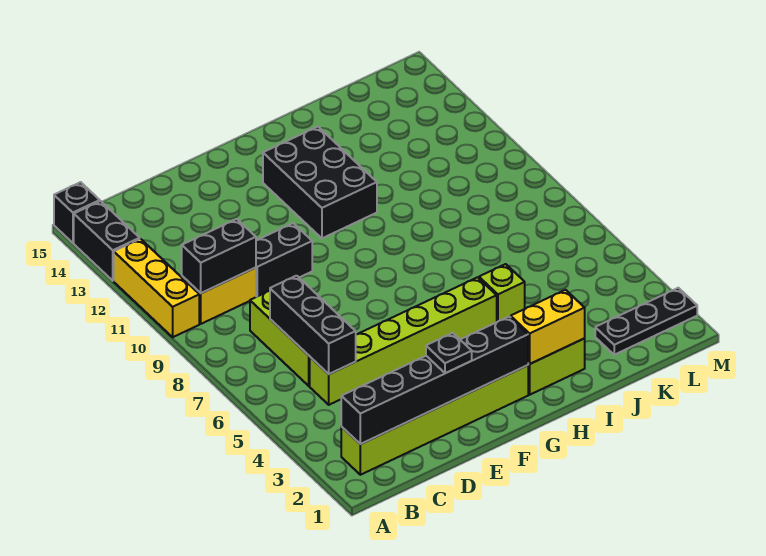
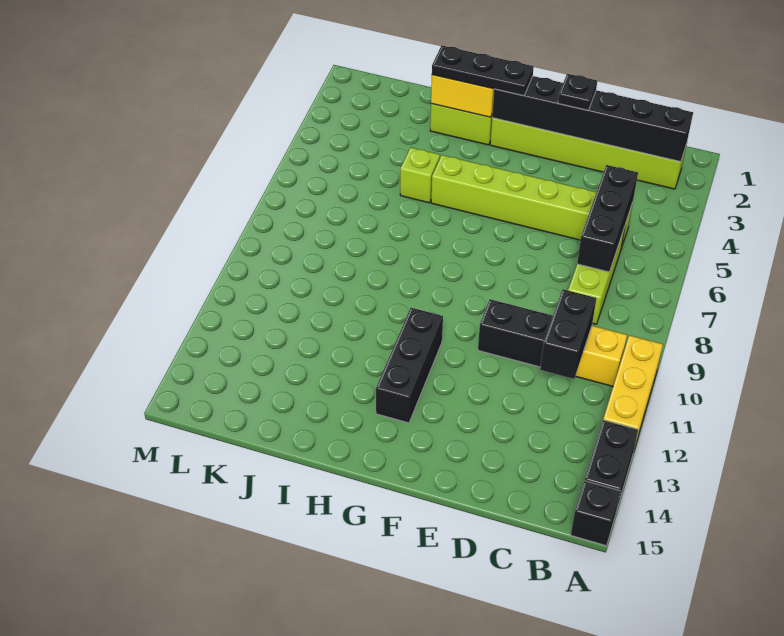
black brick B10:C10 level 2 -> black brick C10:C11 level 2
black brick G11:H13 level 1 -> black brick G11:G13 level 1
black plate K2:M2 level 1 -> black plate G2:I2 level 3

